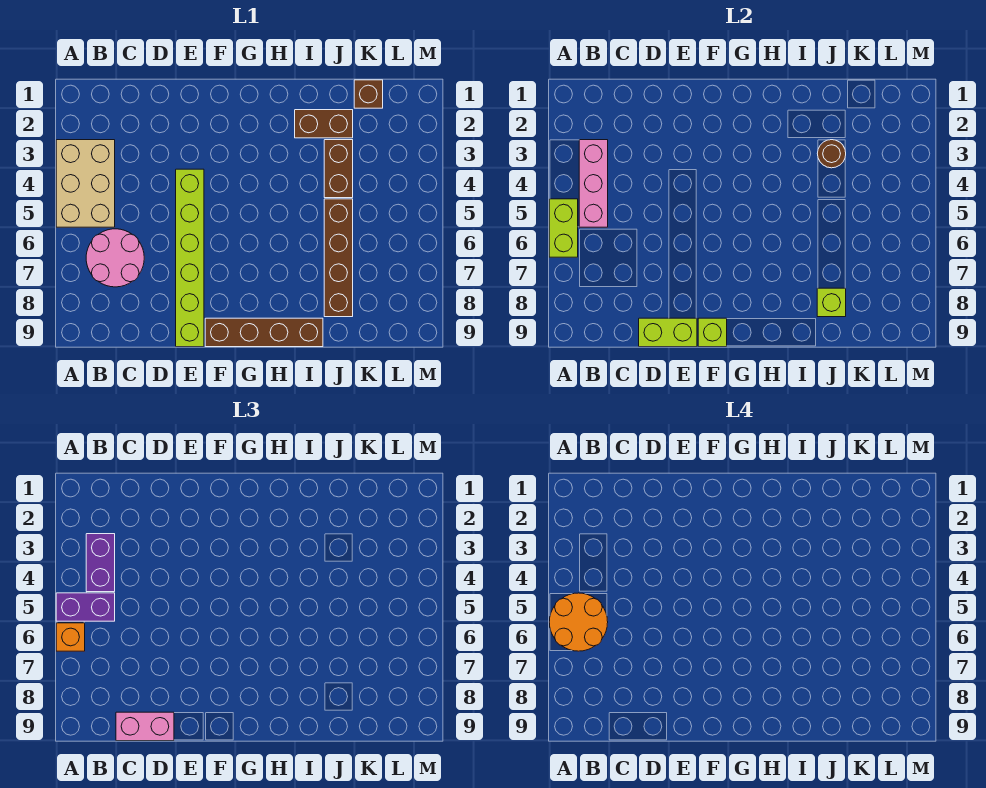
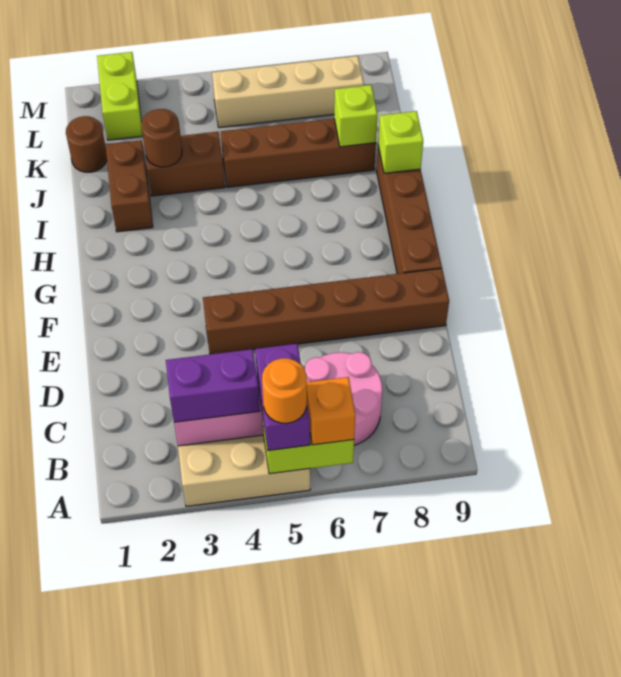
orange round brick A5:B6 level 4 -> orange round brick A5 level 4
pink brick C9:D9 level 3 -> none
lime brick D9:E9 level 2 -> lime brick L2:M2 level 1
lime brick E4:E9 level 1 -> brown brick E4:E9 level 1
lime brick F9 level 2 -> lime brick I9 level 2
brown brick K1 level 1 -> brown round brick K1 level 1
none -> tan brick L5:L8 level 1

